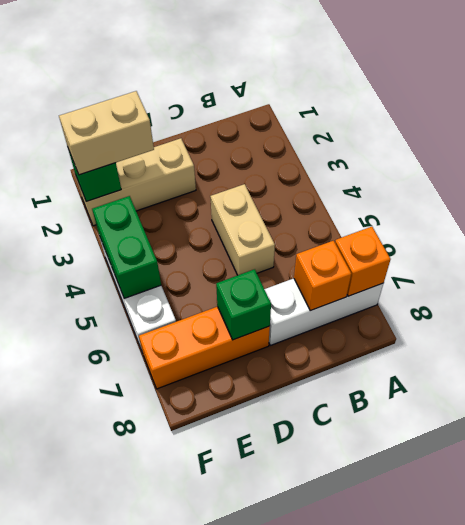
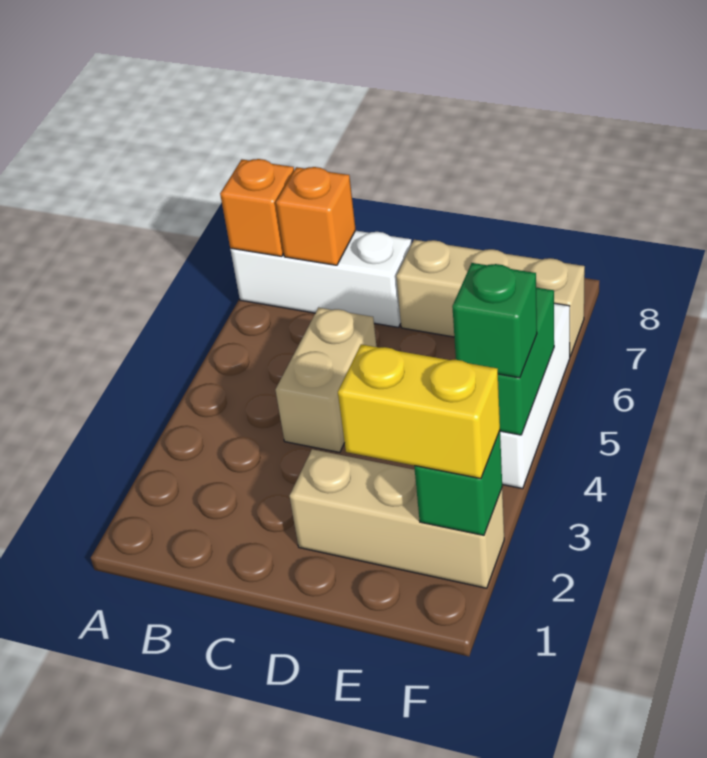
orange brick D7:F7 level 1 -> tan brick D7:F7 level 1
green brick D7 level 2 -> green brick F4 level 3
tan brick E2:F2 level 3 -> yellow brick E2:F2 level 3

